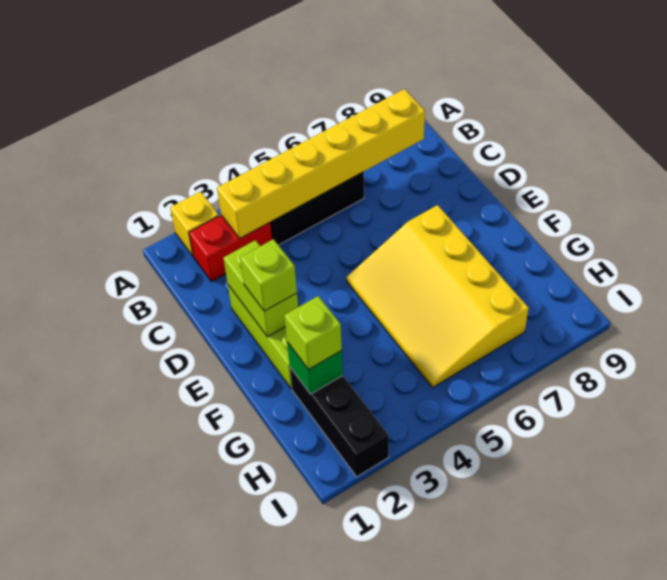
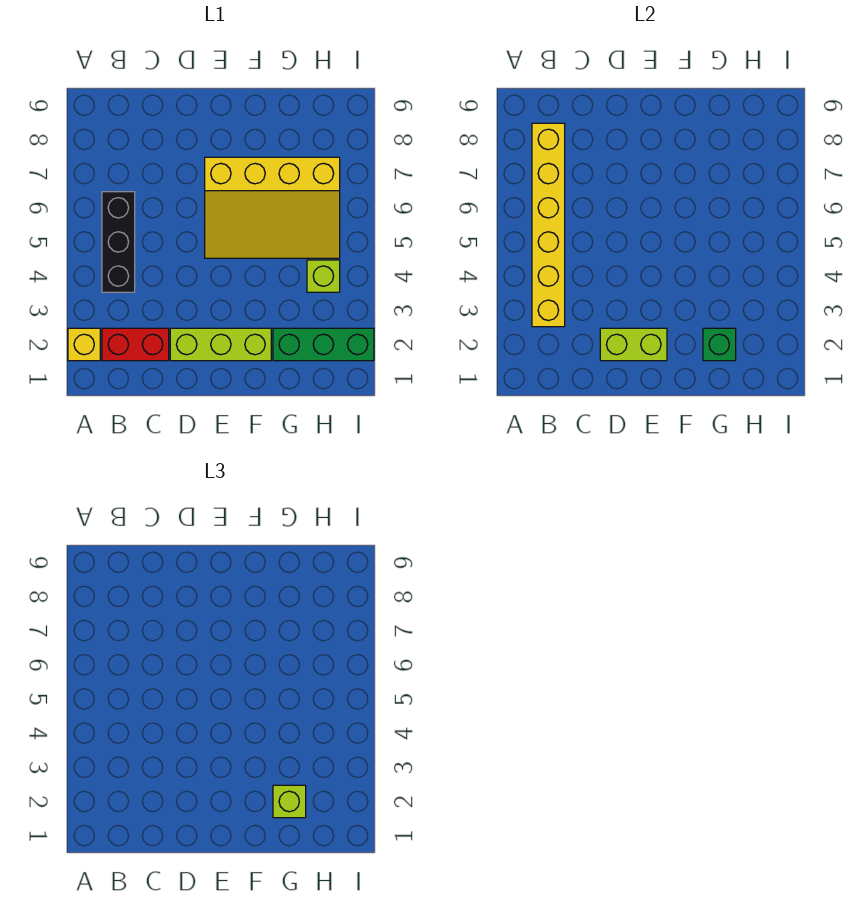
red brick B2:B3 level 1 -> red brick B2:C2 level 1
lime brick E2 level 3 -> lime brick H4 level 1
black brick G2:I2 level 1 -> green brick G2:I2 level 1

